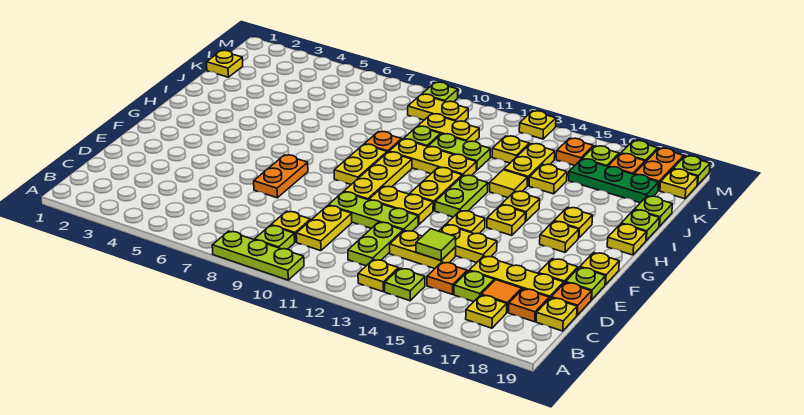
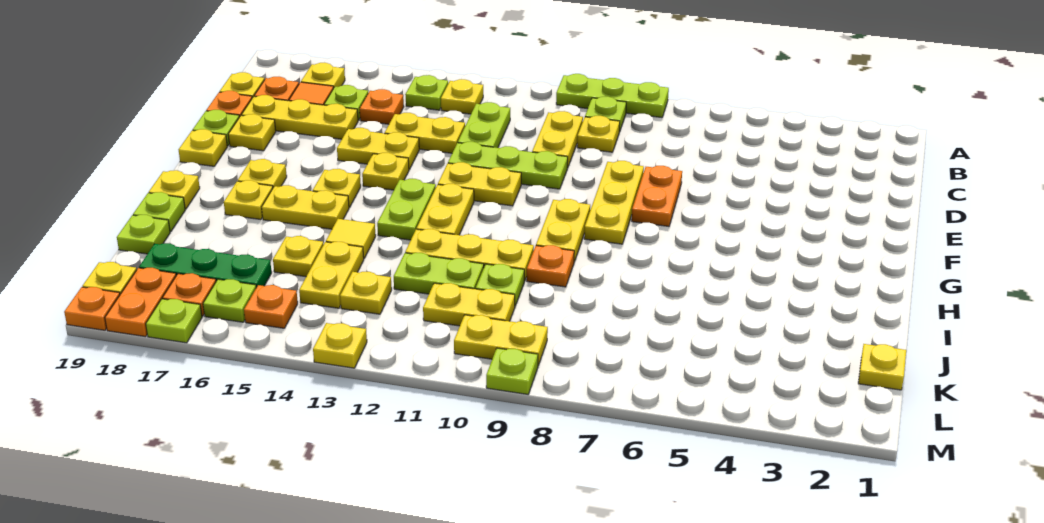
lime tile D14 level 2 -> none
yellow plate F10:H10 level 1 -> yellow plate E8:G8 level 1
yellow plate H15 level 1 -> yellow plate H15:H16 level 1
lime plate M19 level 1 -> orange plate M19 level 1

